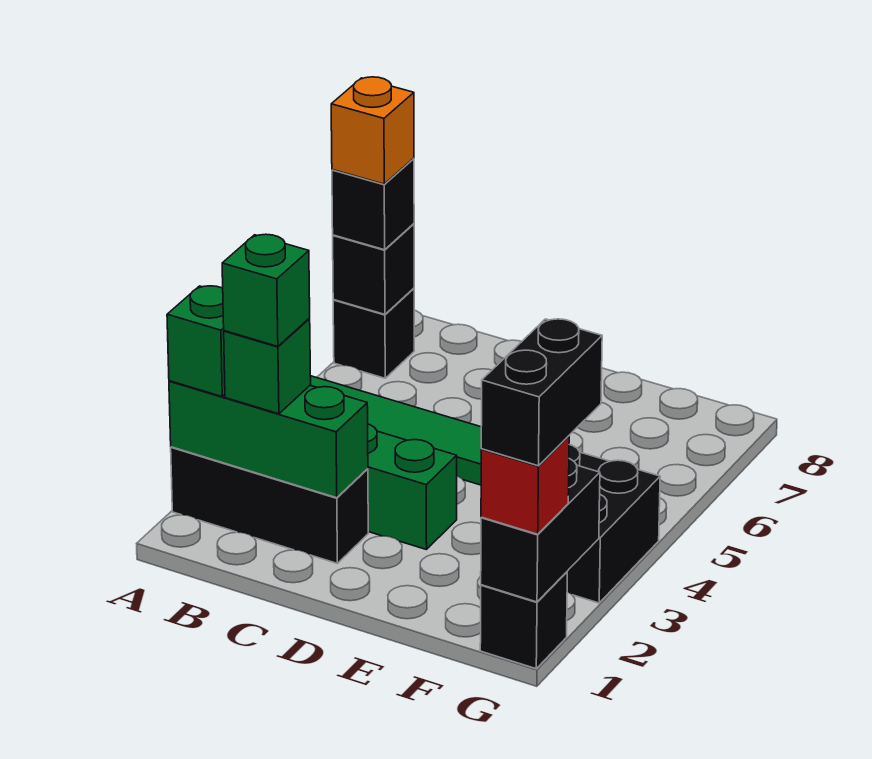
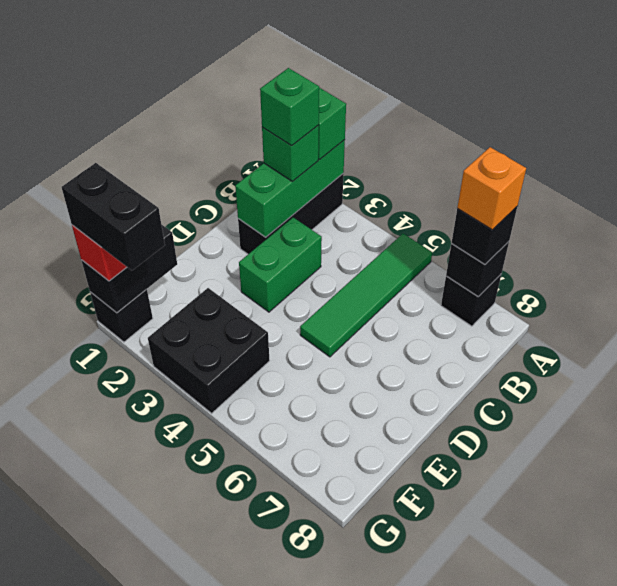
black brick G1:G2 level 2 -> black brick F1:G1 level 2

